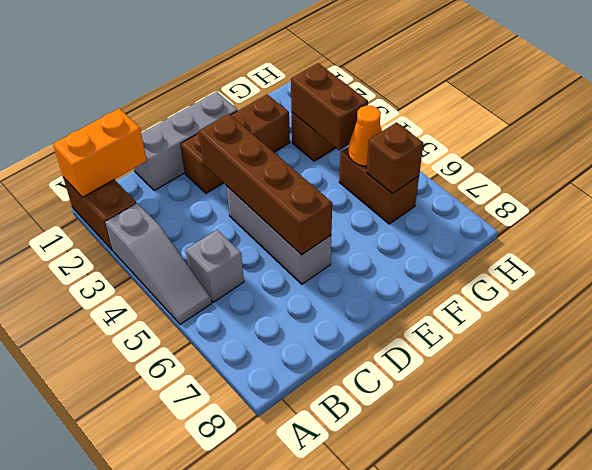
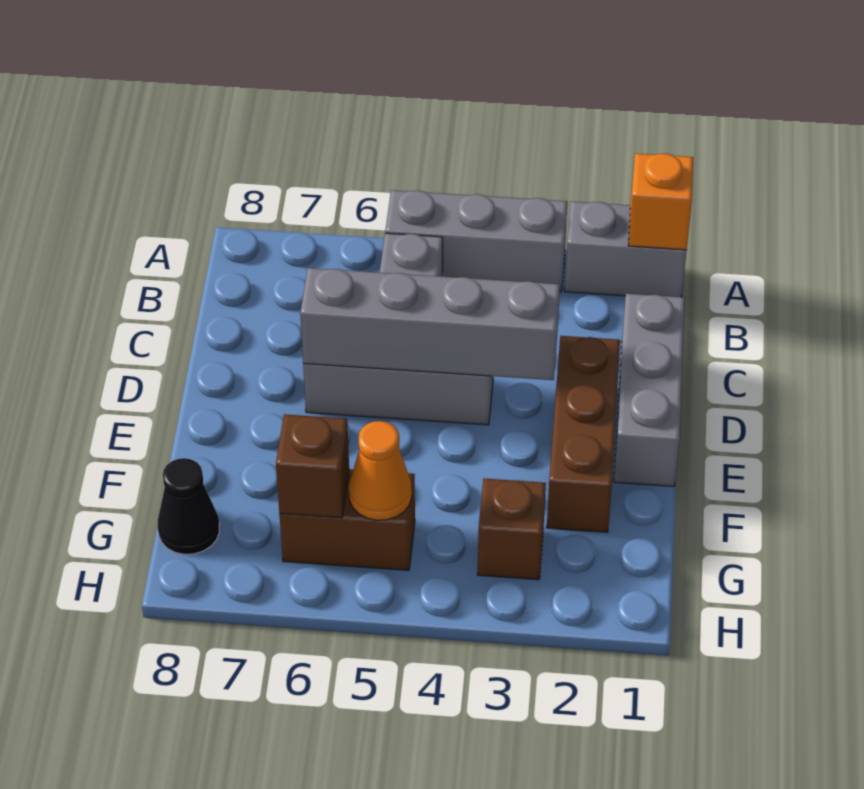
brown brick A1:A2 level 1 -> grey brick A1:A2 level 1
orange brick A1:B1 level 2 -> orange brick A1 level 2
grey slope A3:A5 level 1 top 3 -> grey brick A3:A5 level 1
brown brick D3:D6 level 2 -> grey brick D3:D6 level 2
brown brick G3:G4 level 2 -> none
none -> black cone G8 level 1

